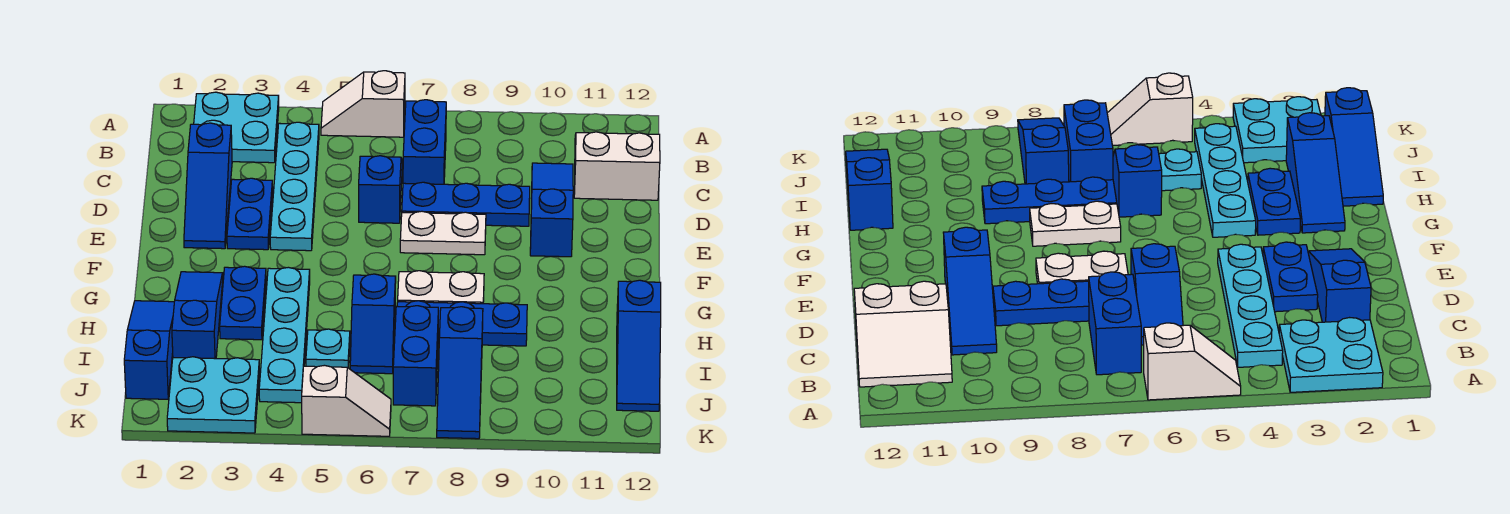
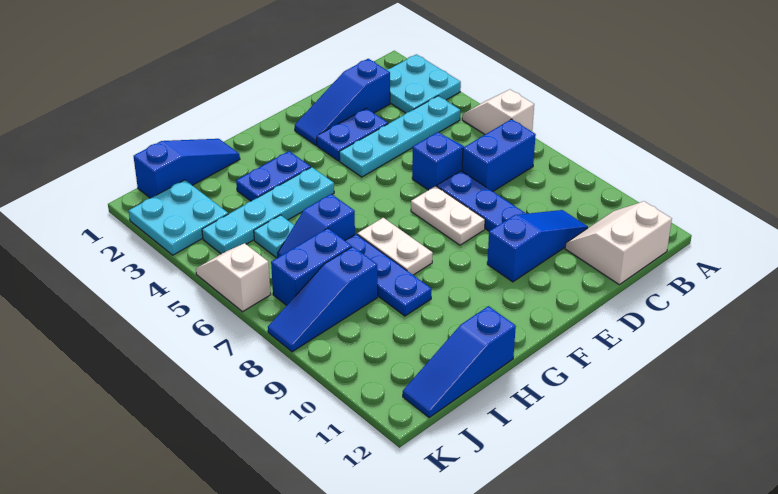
white slope B11:C12 level 1 top C -> white slope B11:C12 level 1 top 12
blue slope G2:I2 level 1 top I -> none
white slope K5:K6 level 1 top 5 -> white slope K5:K6 level 1 top 6

